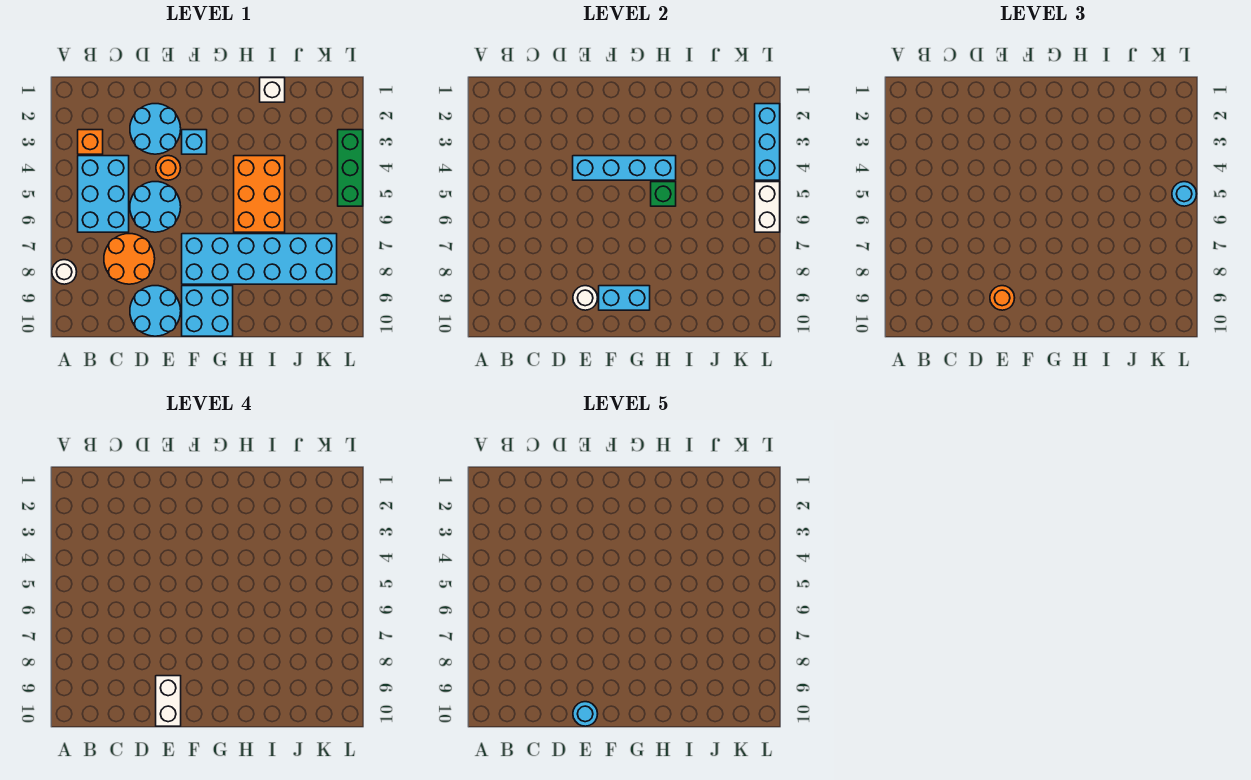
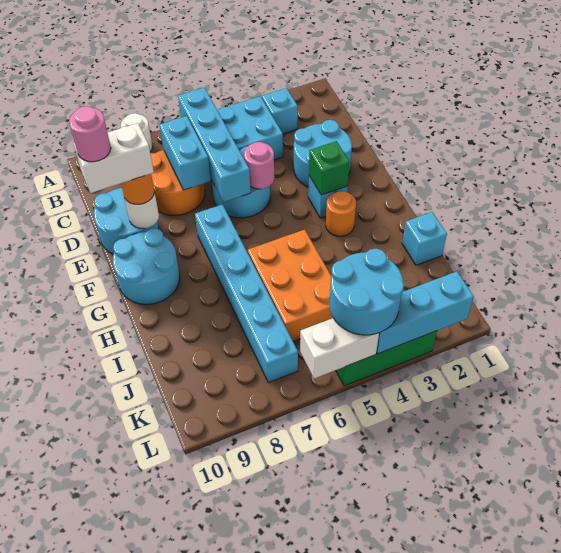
orange brick B3 level 1 -> cyan brick B3 level 1
orange round brick E4 level 1 -> orange round brick G3 level 1
cyan brick E4:H4 level 2 -> cyan brick B6:E6 level 2
none -> pink round brick E5 level 2
cyan round brick E10 level 5 -> pink round brick E10 level 5
cyan brick F7:K8 level 1 -> cyan brick F7:K7 level 1
cyan brick F9:G10 level 1 -> cyan round brick F9:G10 level 1
cyan brick F9:G9 level 2 -> cyan brick C7:D7 level 2
orange brick H4:I6 level 1 -> orange brick H5:J6 level 1
green brick H5 level 2 -> green brick F3 level 2
white brick I1 level 1 -> cyan brick I1 level 1
cyan round brick L5 level 3 -> cyan round brick K4:L5 level 3

